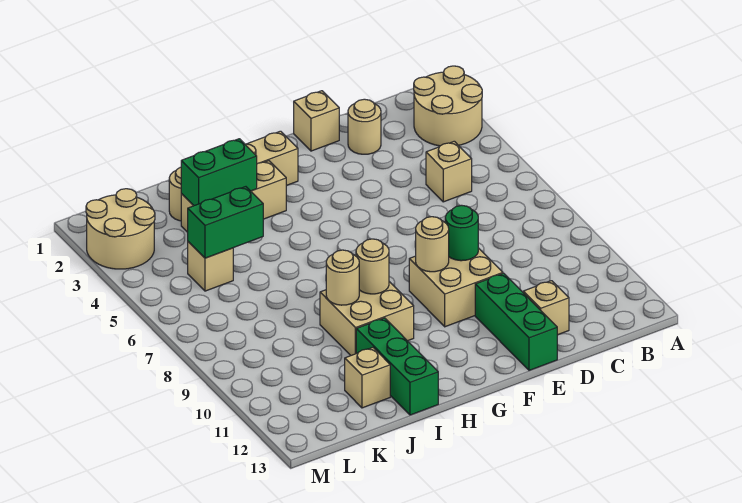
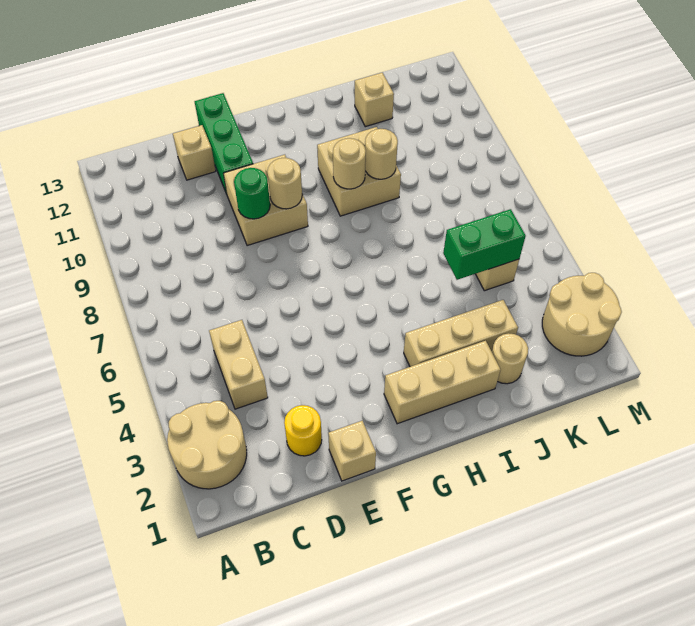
tan brick C5 level 1 -> tan brick C4:C5 level 1
tan round brick D2 level 1 -> yellow round brick D2 level 1
green brick I3:J3 level 2 -> none
green brick I11:I13 level 1 -> none

